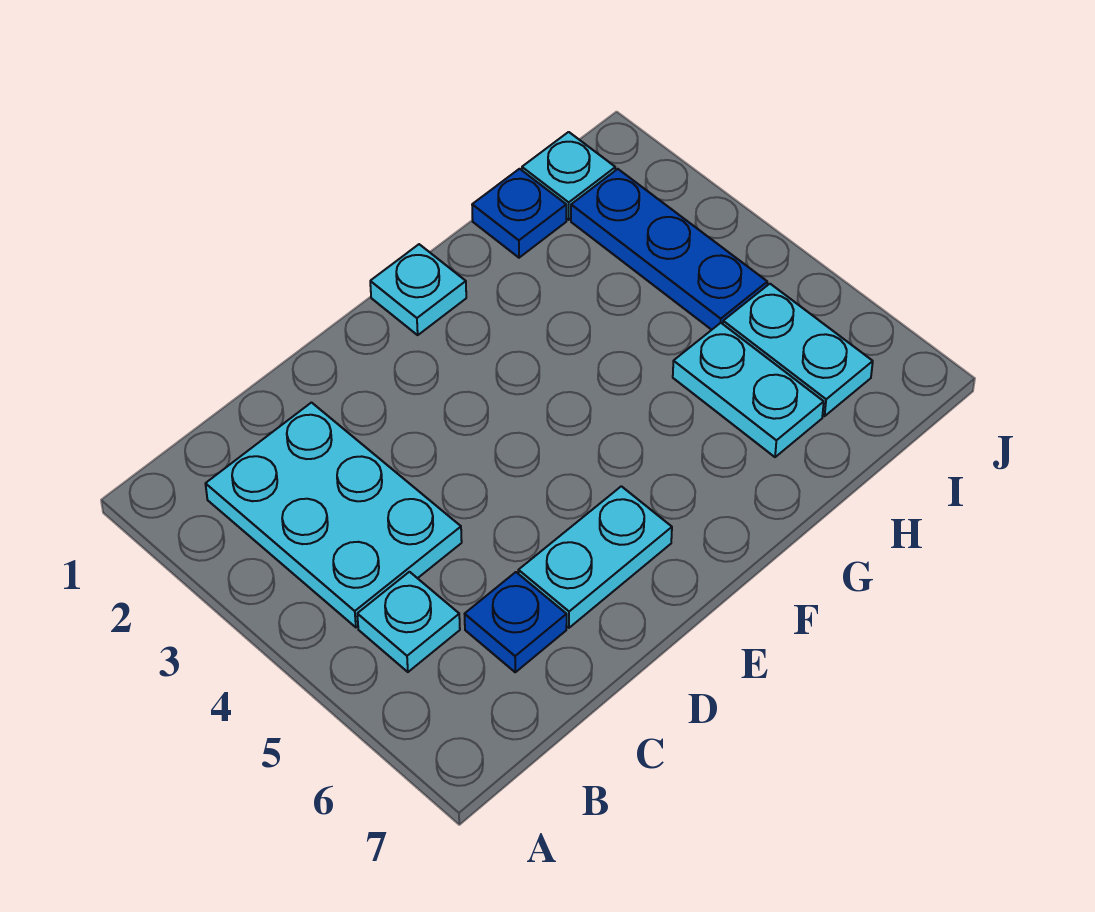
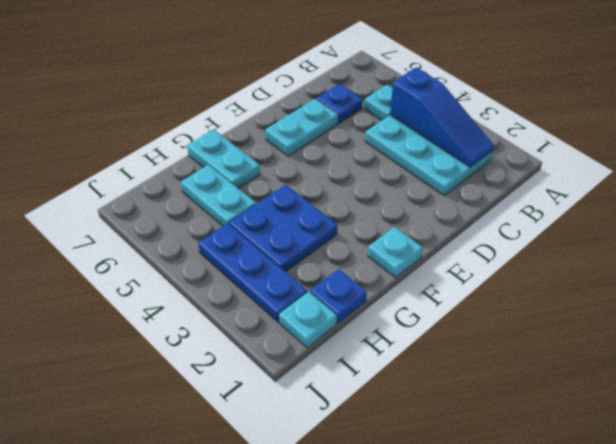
none -> blue slope B2:B4 level 2 top 4
none -> blue plate G3:H4 level 1
cyan plate I5:I6 level 1 -> cyan plate G6:G7 level 1

